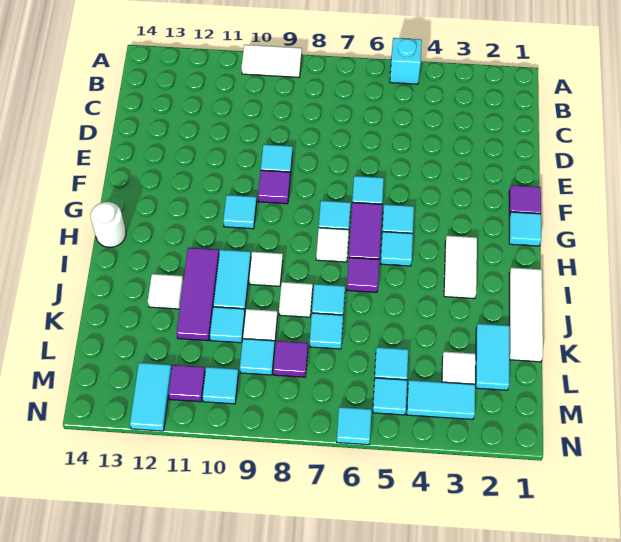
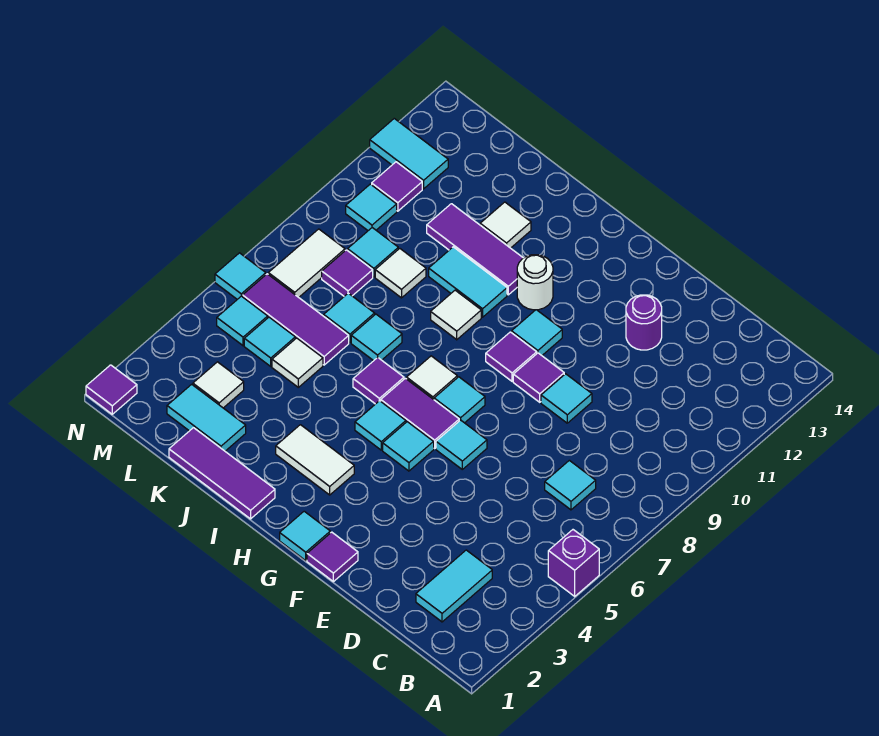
cyan brick A5 level 1 -> purple brick A5 level 1
white tile A9:A10 level 1 -> white tile M7:M8 level 1
none -> purple round brick E12 level 1
none -> purple tile G9 level 1
white round brick H14 level 1 -> white round brick H11 level 1
white tile I1:K1 level 1 -> purple tile I1:K1 level 1
white tile J8 level 1 -> white tile K5 level 1
none -> purple tile K6:M6 level 1
cyan tile K10 level 1 -> cyan tile C7 level 1
cyan tile M3:M4 level 1 -> cyan tile C2:C3 level 1
none -> purple tile N1 level 1

